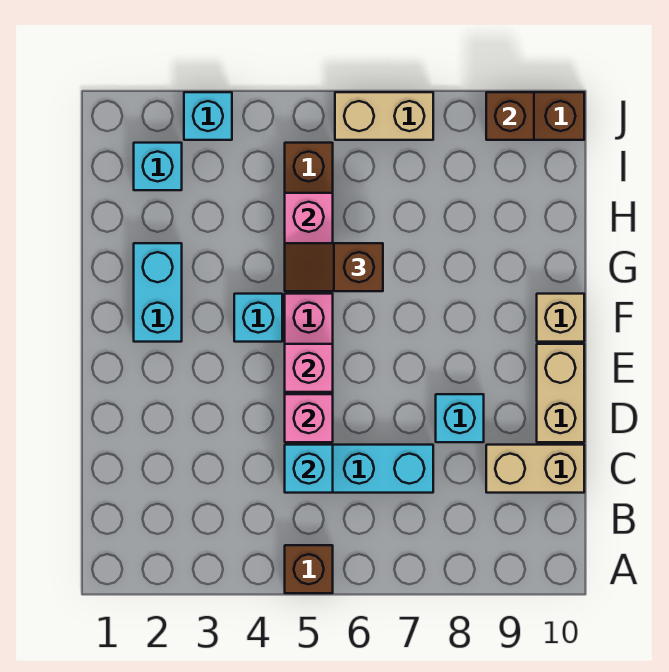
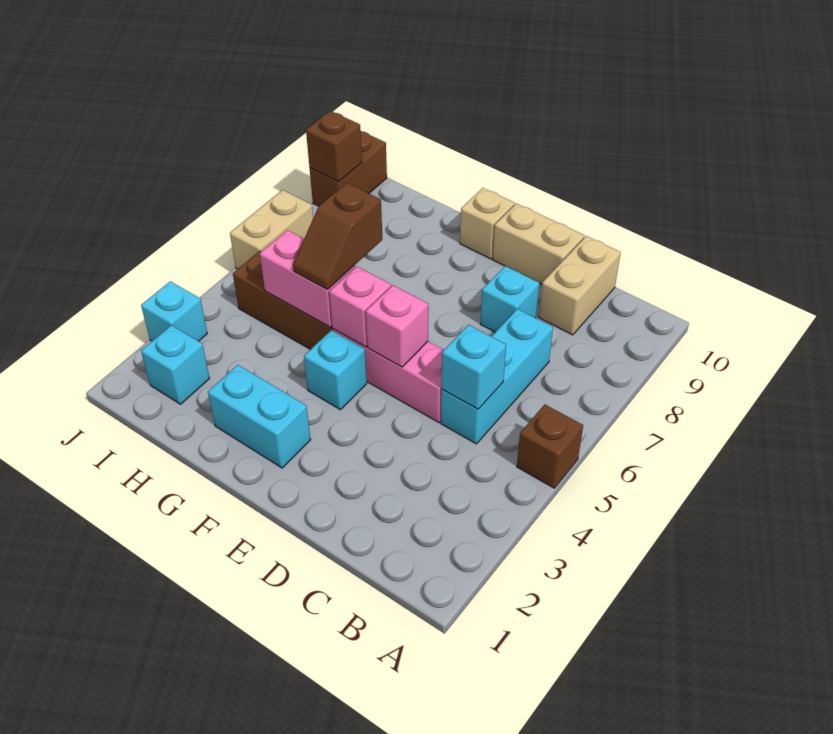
pink brick D5 level 2 -> pink brick F5 level 2

